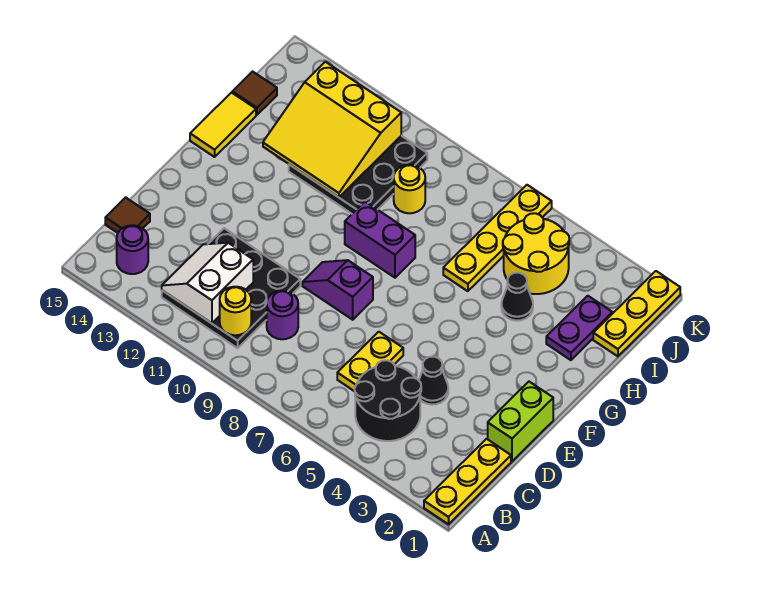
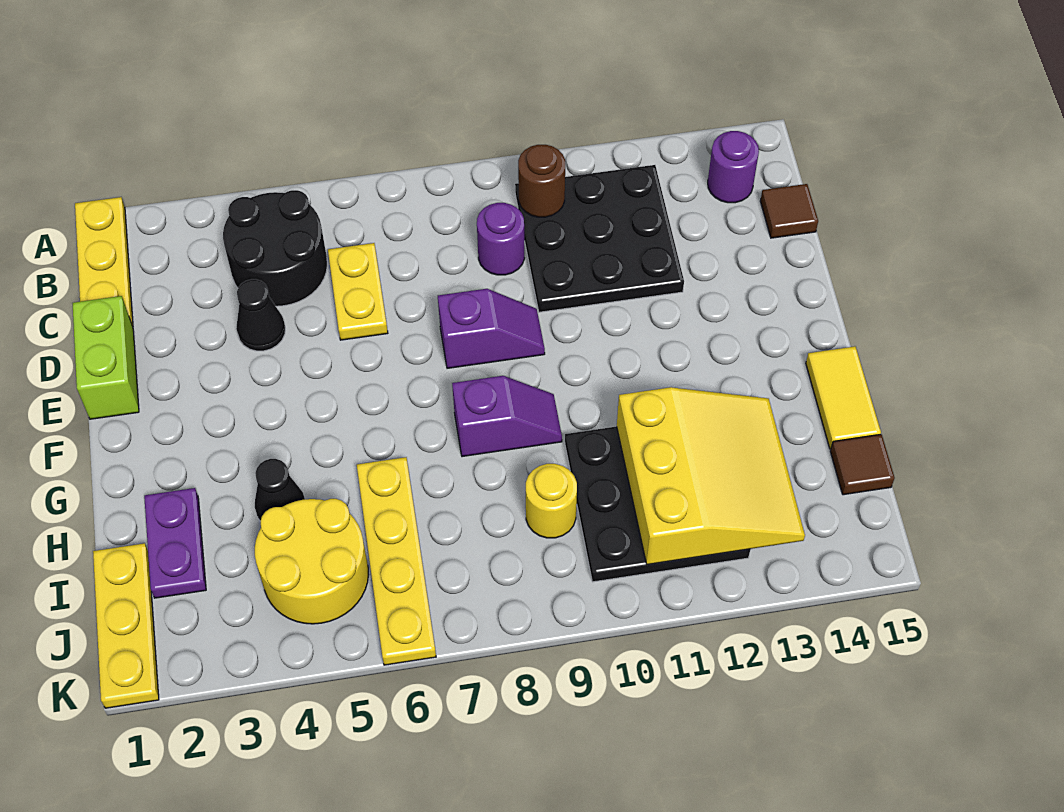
yellow round brick B10 level 2 -> brown round brick B10 level 2
white slope B11:C12 level 2 top 11 -> none
purple brick G8:G9 level 1 -> purple slope G8:G9 level 1 top 8
yellow slope H11:J13 level 2 top J -> yellow slope H11:J13 level 2 top 11

